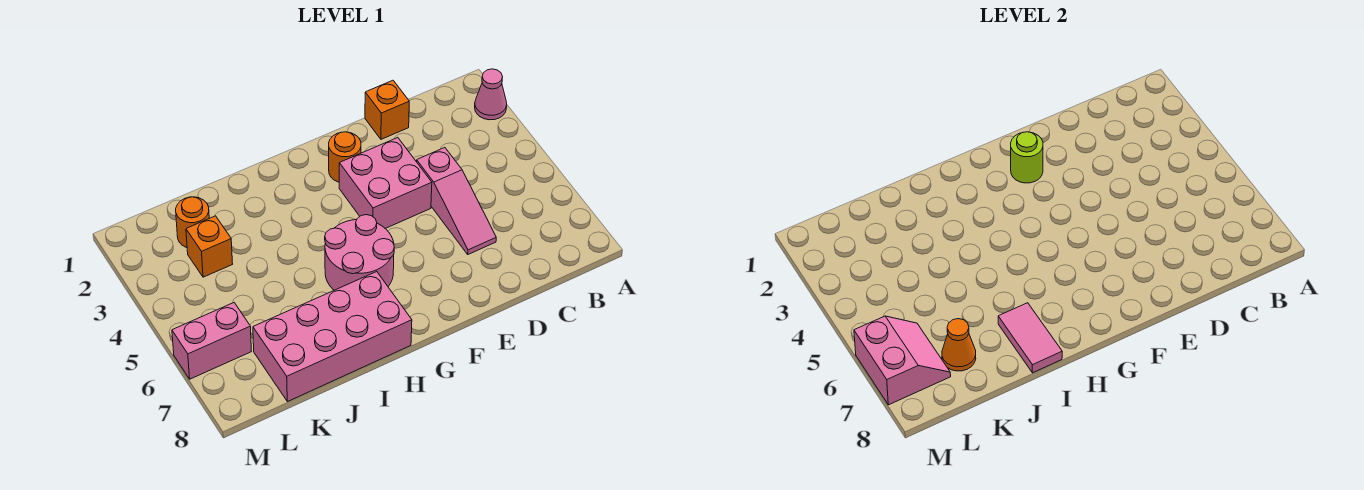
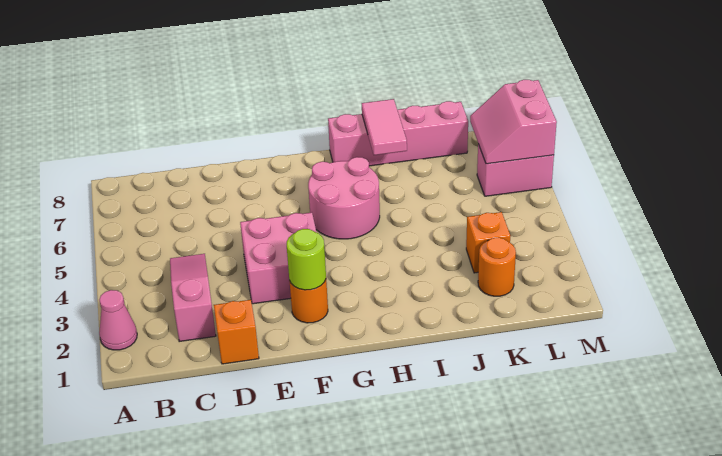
pink slope D4:D6 level 1 top 4 -> pink slope C2:C4 level 1 top 2
pink brick H7:K8 level 1 -> pink brick H8:K8 level 1
orange cone K7 level 2 -> none

